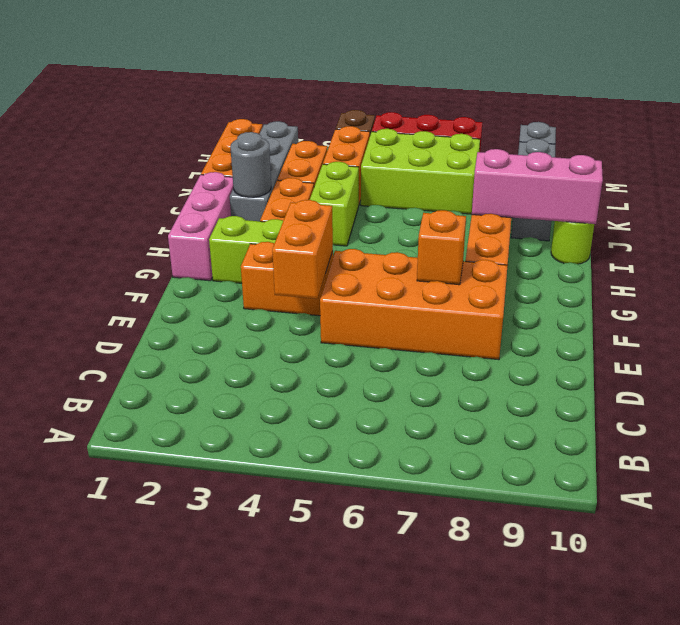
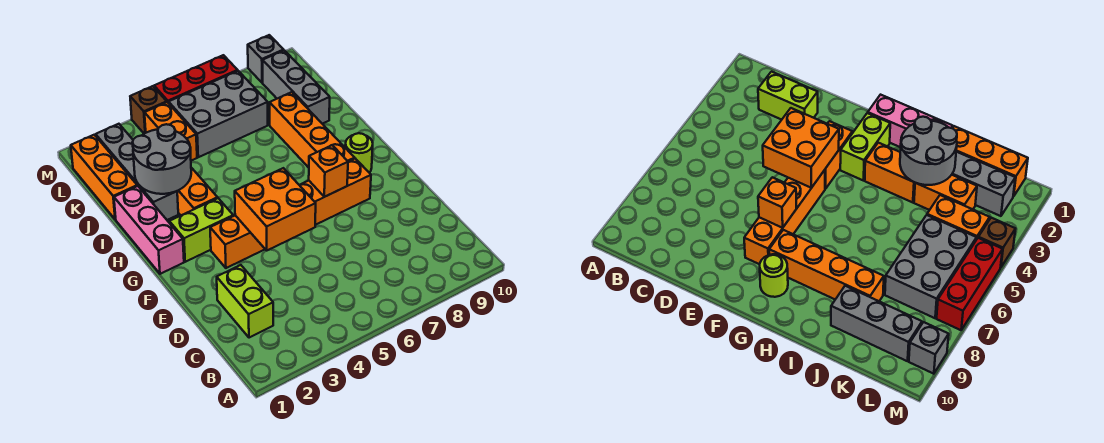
orange brick E4:F4 level 2 -> orange brick E4:F5 level 2
orange brick E5:F8 level 1 -> orange brick F5:F8 level 1
grey round brick I2 level 2 -> grey round brick I2:J3 level 2
lime brick I4:J4 level 1 -> lime brick C2:D2 level 1
pink brick I8:I10 level 2 -> none
lime round brick I10 level 1 -> lime round brick G9 level 1
lime brick K5:L7 level 1 -> grey brick K5:L7 level 1

